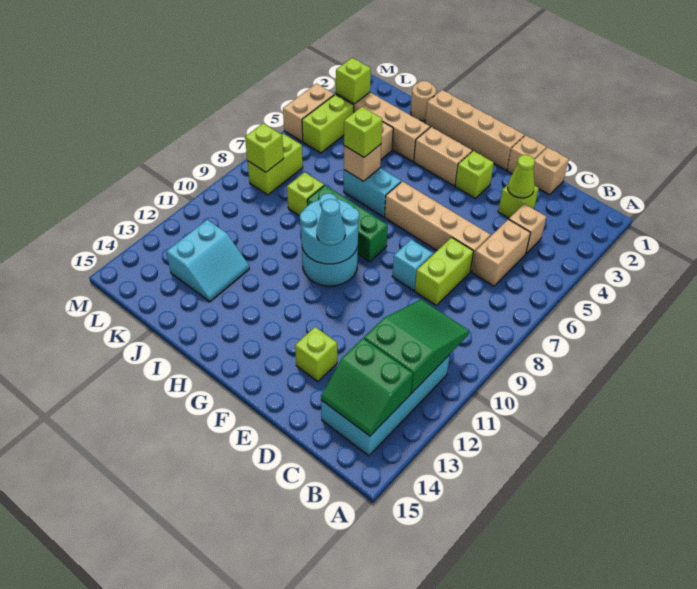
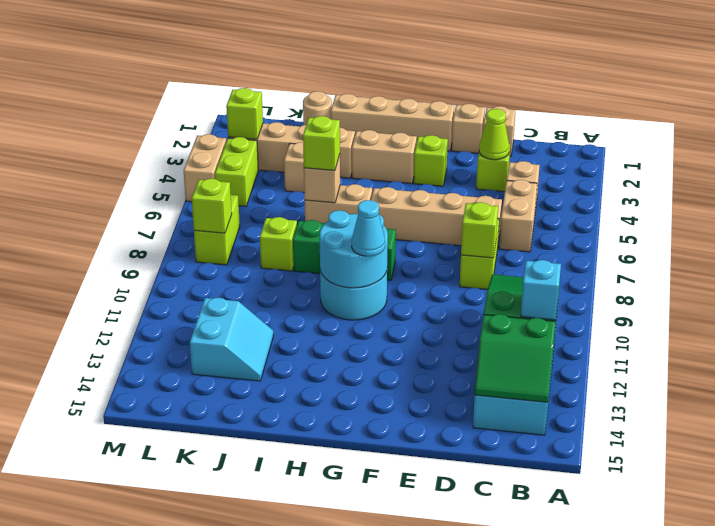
cyan brick E8 level 1 -> cyan brick B12 level 3
lime brick E13 level 1 -> lime brick D8 level 2
cyan brick H6:I6 level 1 -> tan brick H6:I6 level 1

